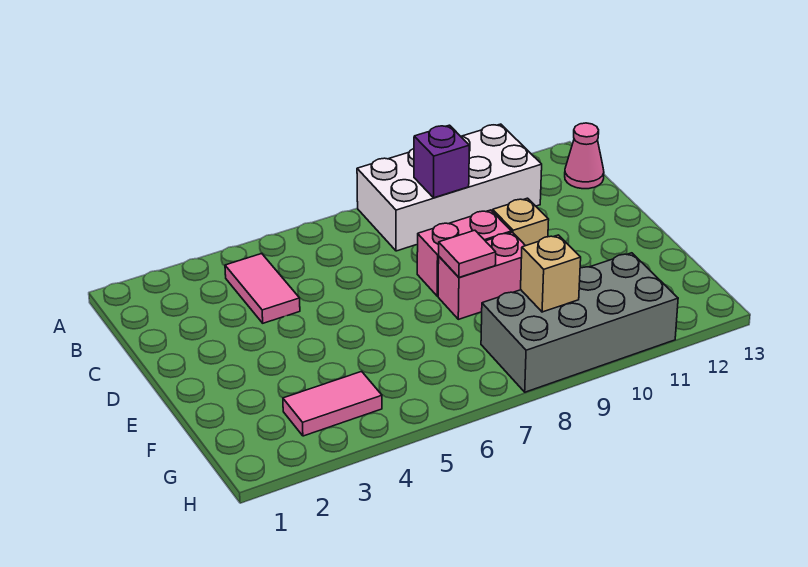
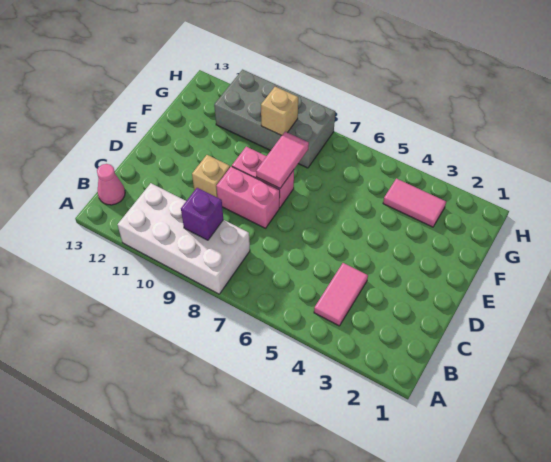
pink tile E8 level 2 -> pink tile E8:F8 level 2

